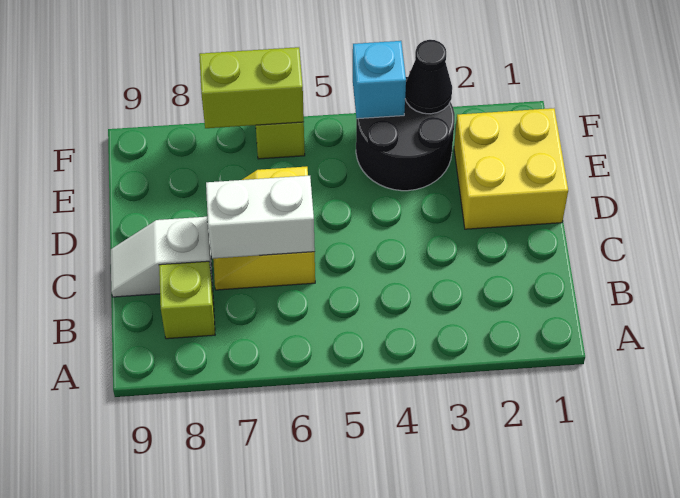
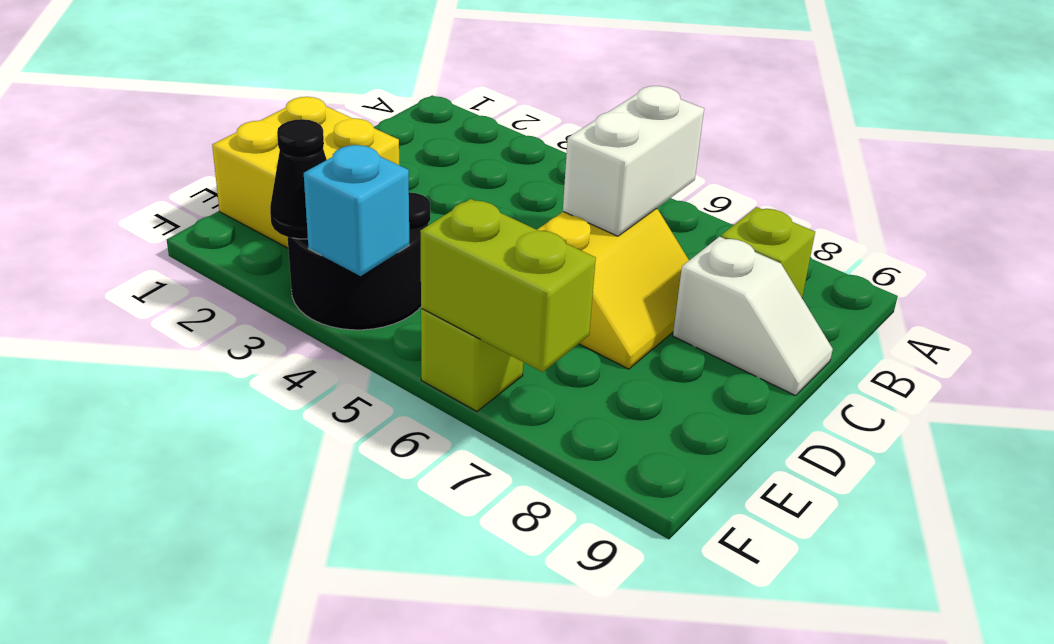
white brick C6:C7 level 2 -> white brick B6:C6 level 2

